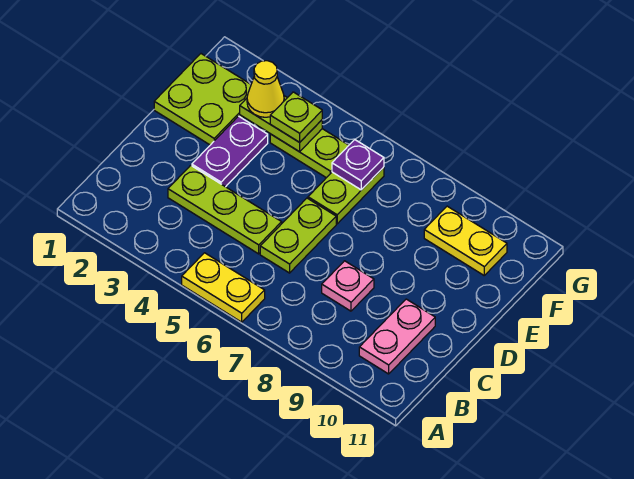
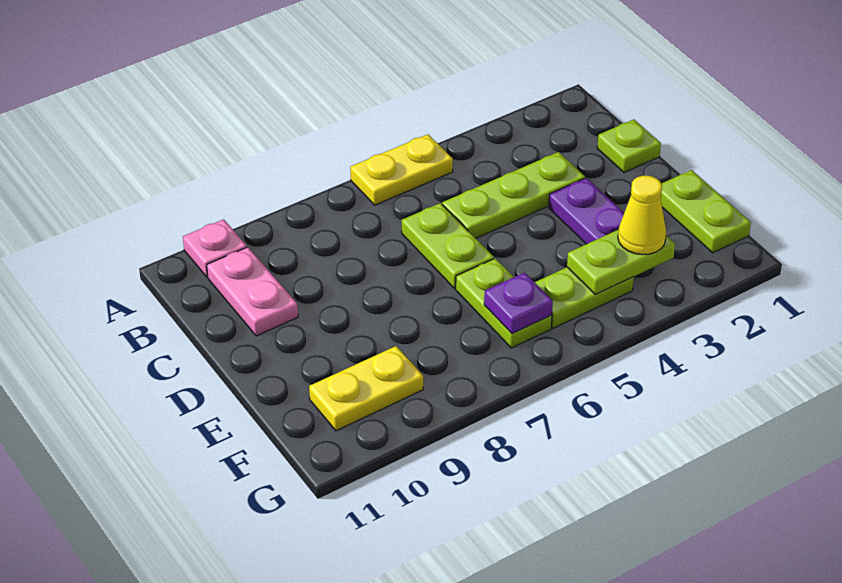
pink plate C8 level 1 -> pink plate A10 level 1
lime plate E1:F2 level 1 -> lime plate E1:F1 level 1
lime plate F4 level 3 -> lime plate C1 level 1

